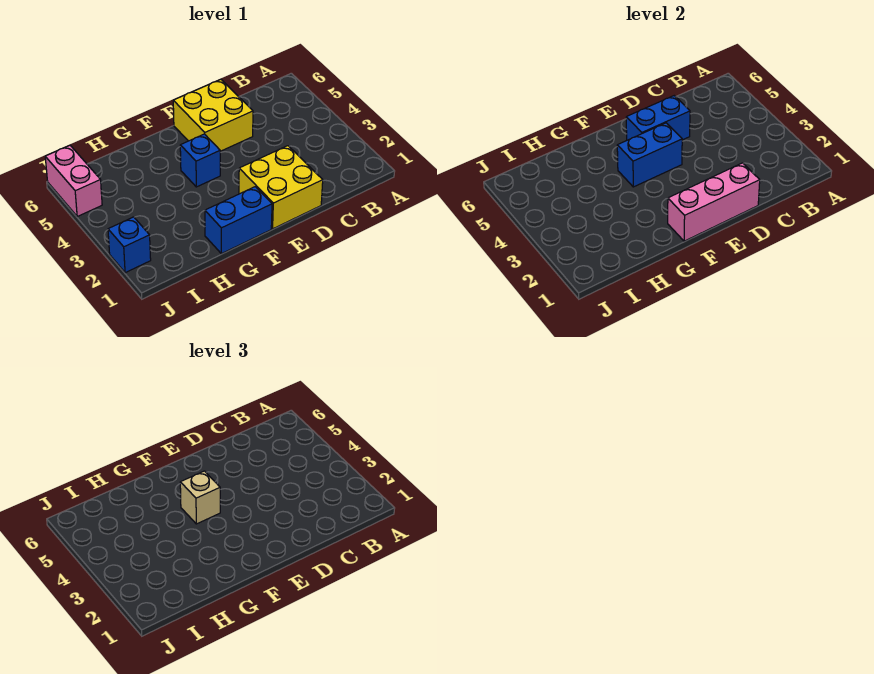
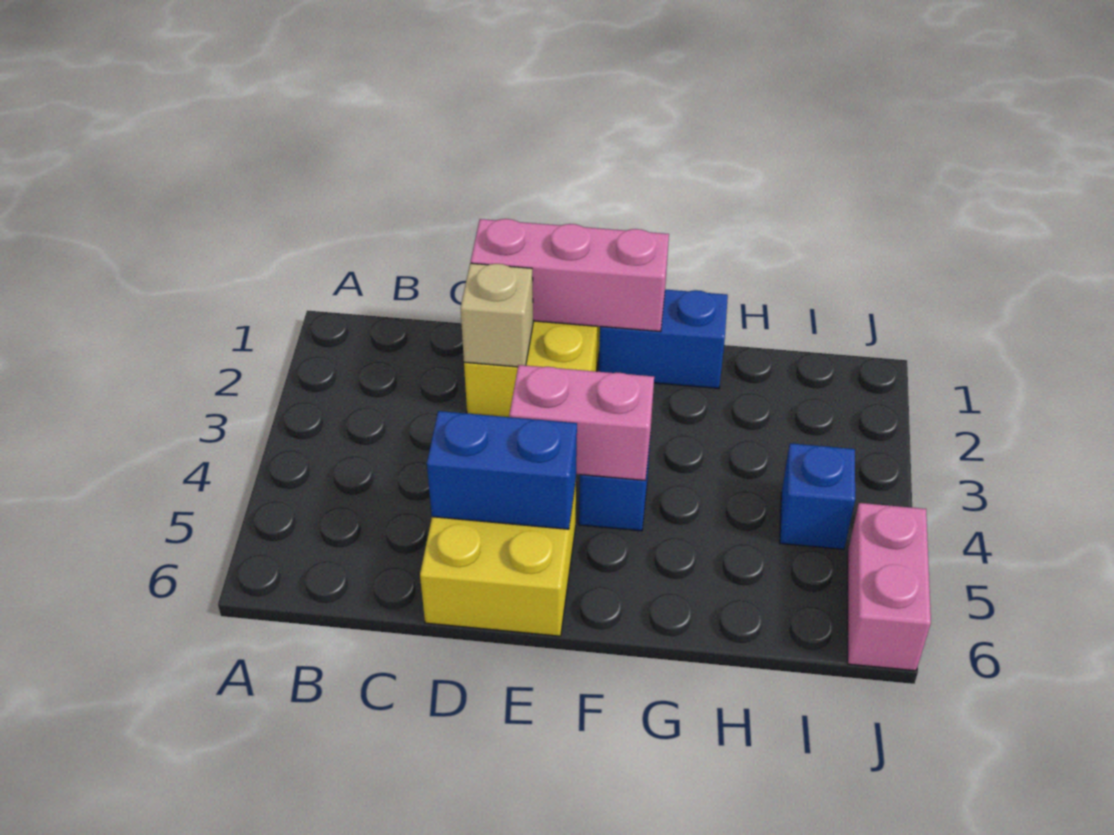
blue brick E4:F4 level 2 -> pink brick E4:F4 level 2
tan brick F4 level 3 -> tan brick D2 level 2
blue brick J2 level 1 -> blue brick I4 level 1

